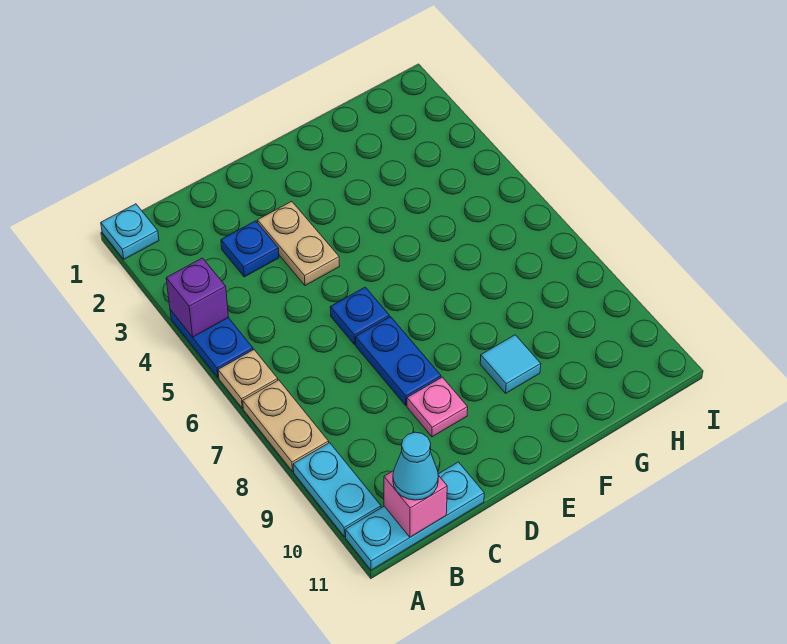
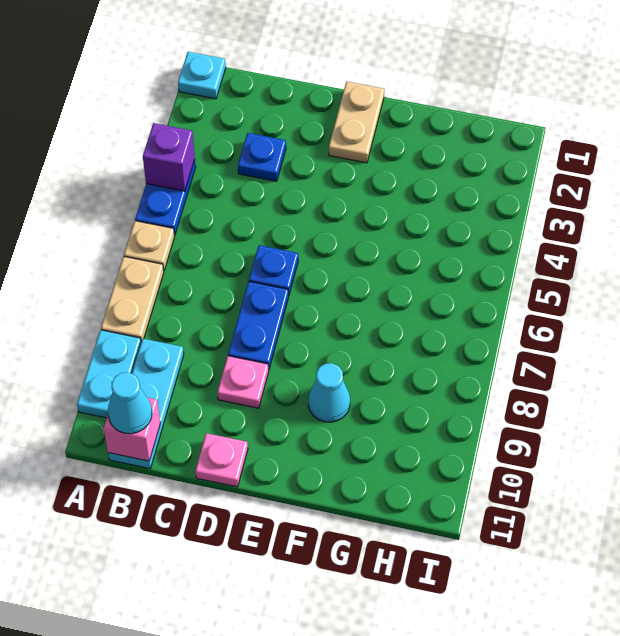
cyan plate A11:C11 level 1 -> cyan plate B9:B11 level 1
tan plate D3:D4 level 1 -> tan plate E1:E2 level 1
none -> pink plate D11 level 1
cyan tile F9 level 1 -> cyan cone F9 level 1

